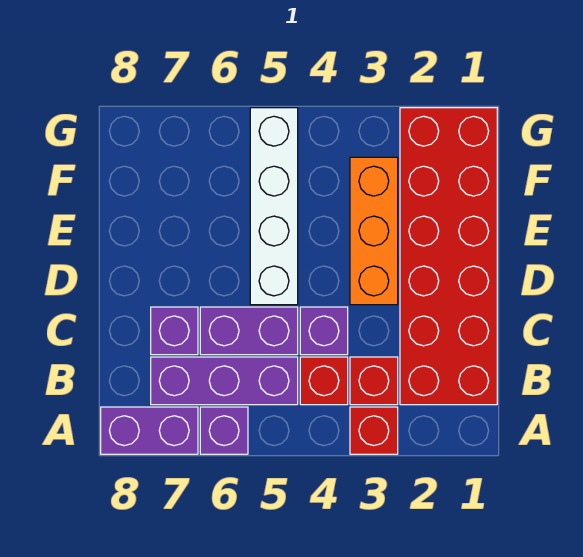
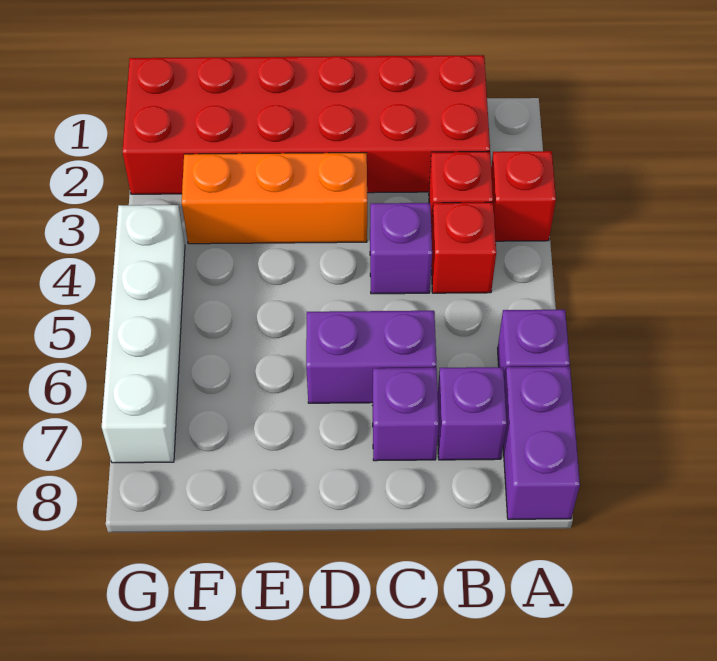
purple brick B5:B7 level 1 -> purple brick B7 level 1
purple brick C5:C6 level 1 -> purple brick C6:D6 level 1
white brick D5:G5 level 1 -> white brick G4:G7 level 1

